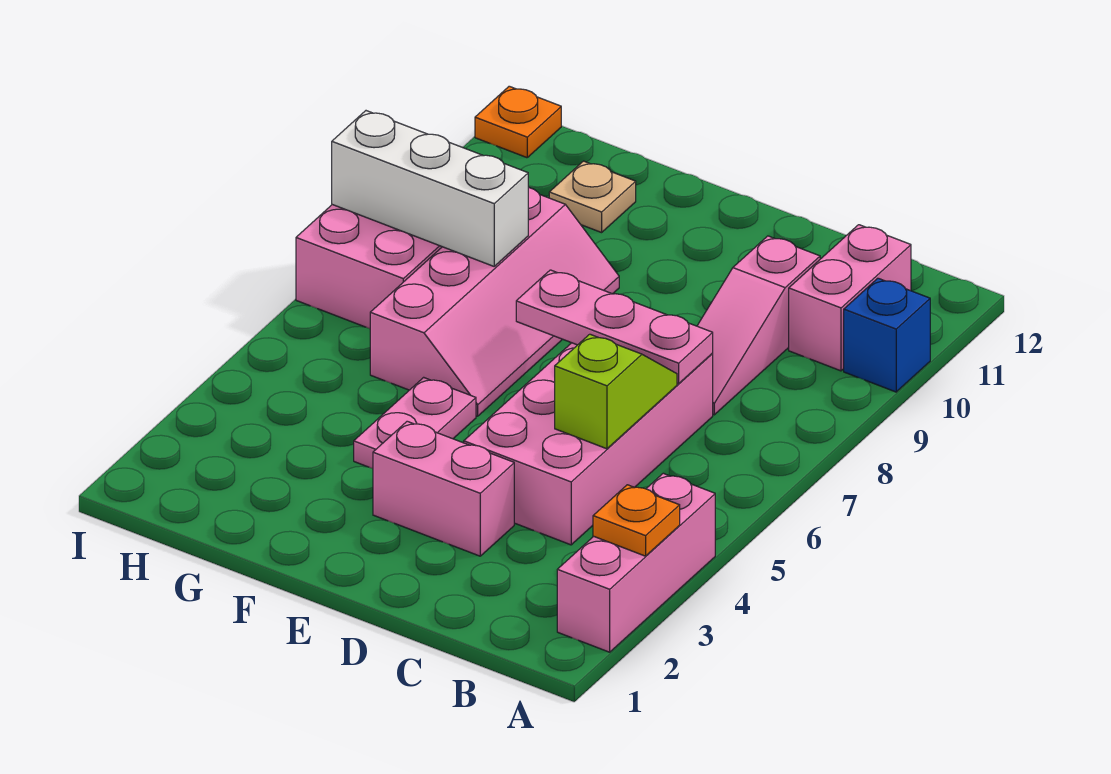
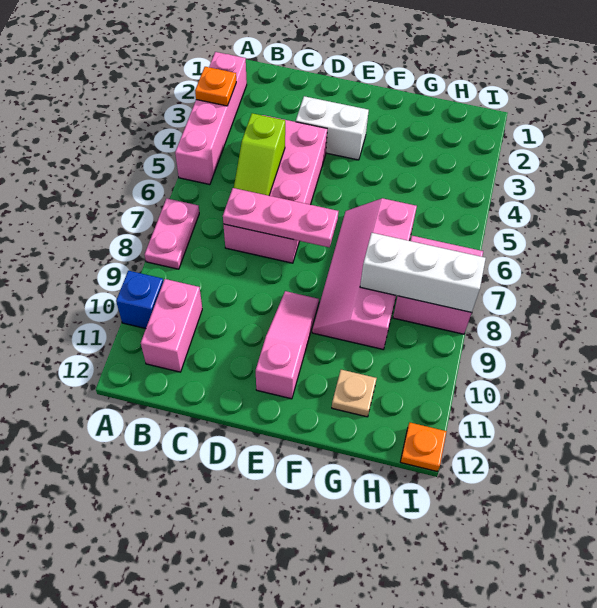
pink brick A2:A4 level 1 -> pink brick A2:A5 level 1
pink slope C8:C10 level 1 top 10 -> pink slope E9:E11 level 1 top 11
pink brick D3:E3 level 1 -> white brick D3:E3 level 1
pink plate F4:F5 level 1 -> pink plate A7:A8 level 1

